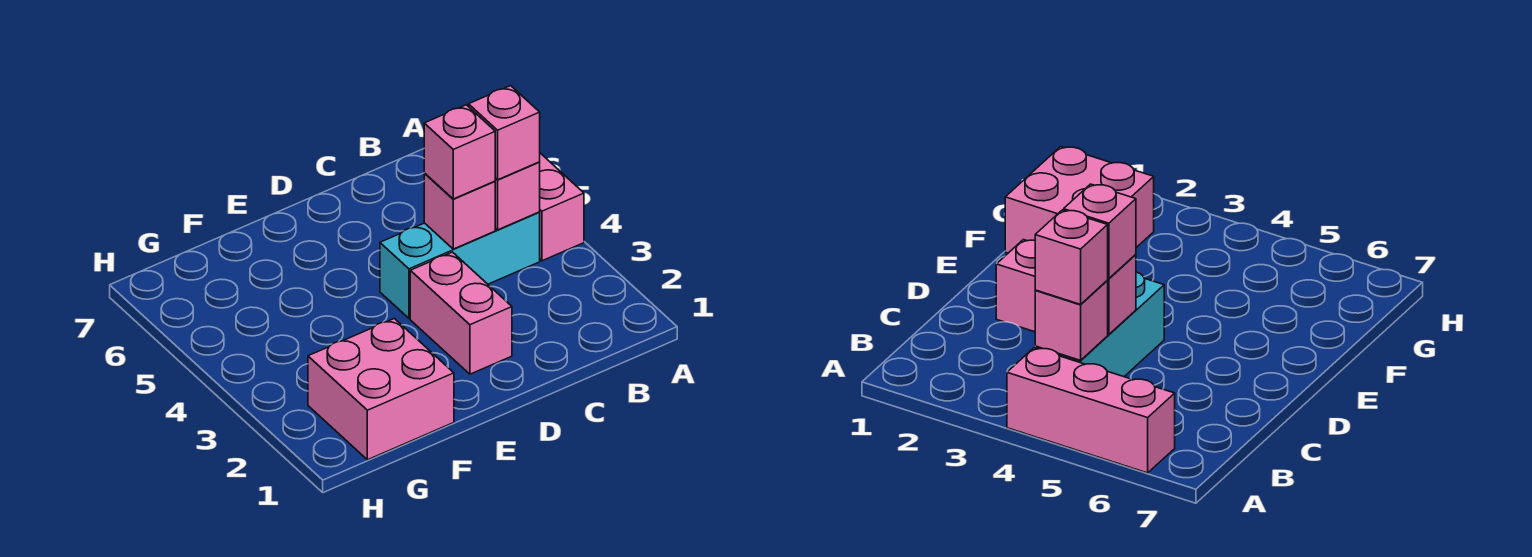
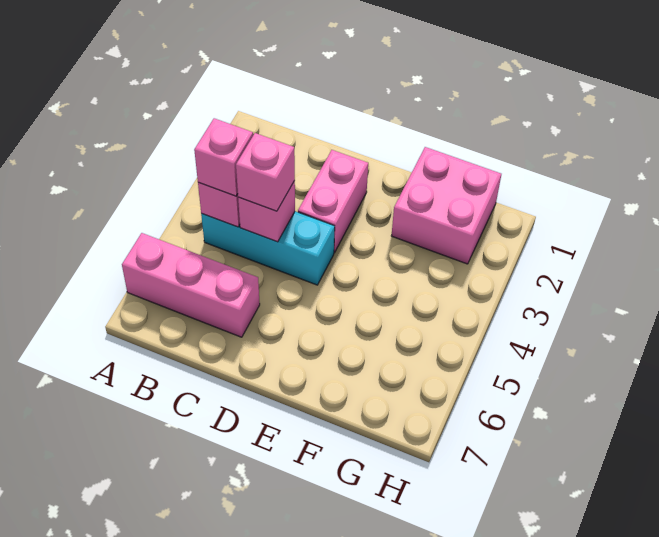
pink brick A4:A6 level 1 -> pink brick A6:C6 level 1

